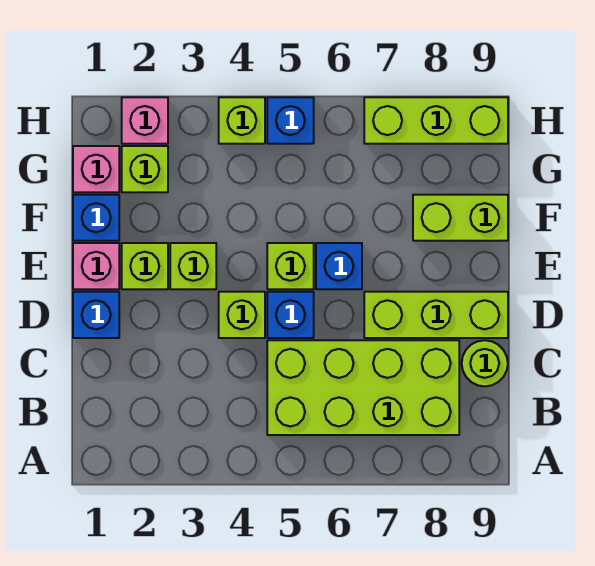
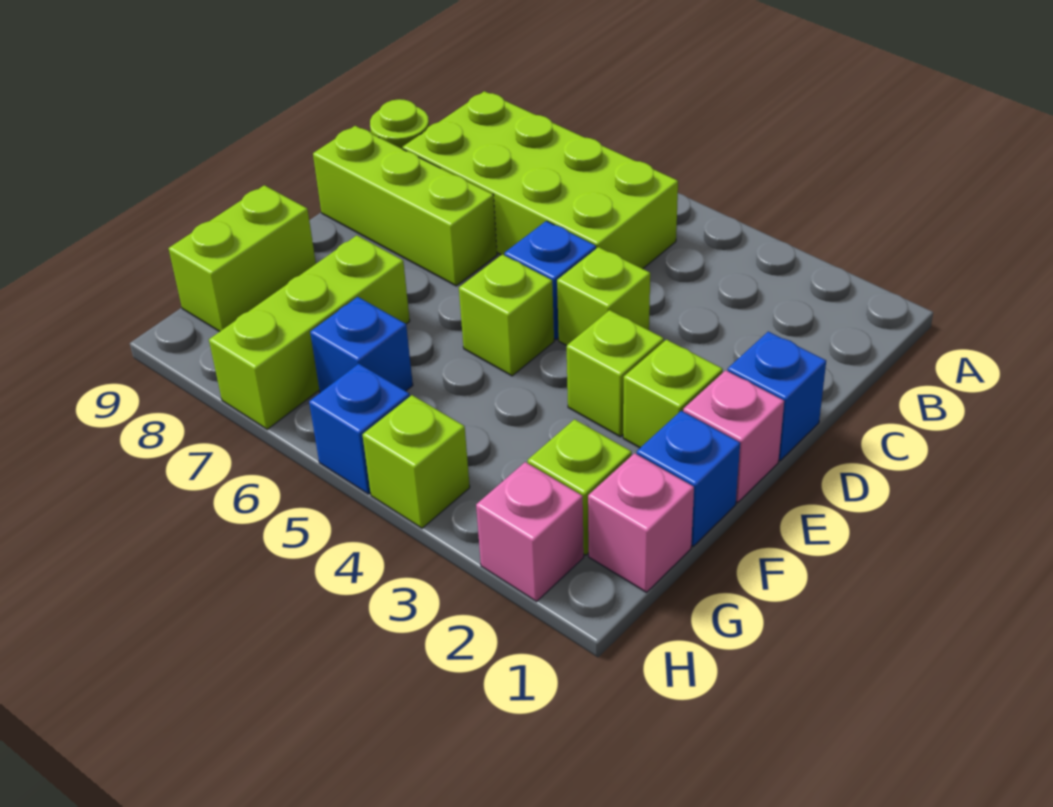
blue brick E6 level 1 -> blue brick G6 level 1
lime brick F8:F9 level 1 -> lime brick F9:G9 level 1
lime brick H7:H9 level 1 -> lime brick F7:H7 level 1

